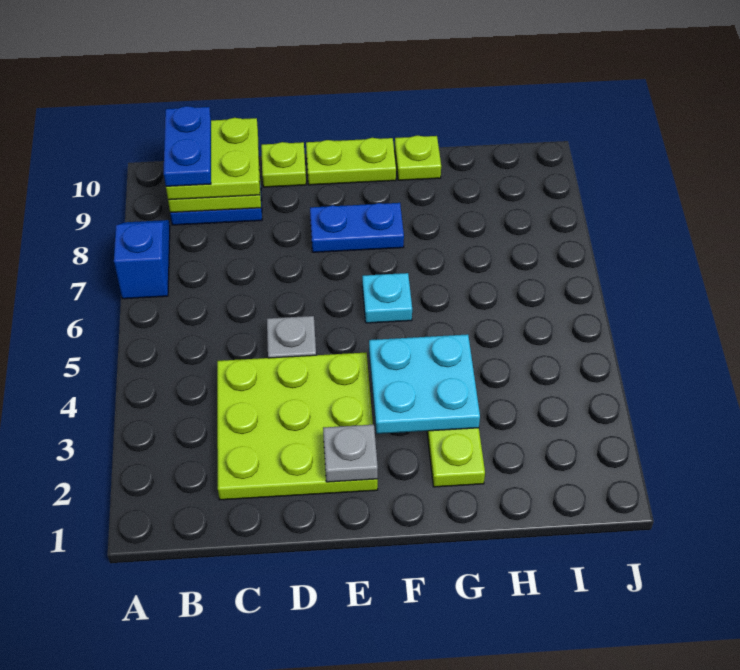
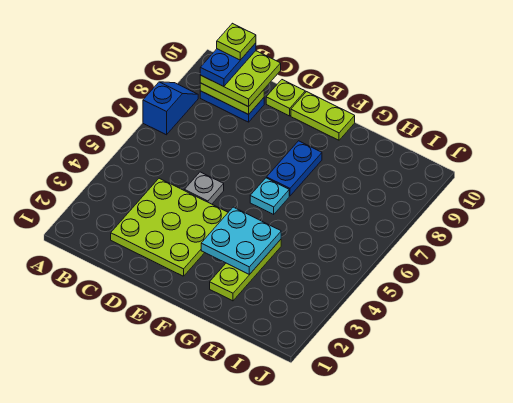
grey plate E2 level 2 -> none
blue plate E8:F8 level 1 -> blue plate F7:F8 level 1
lime plate G10 level 1 -> lime plate B10 level 5

